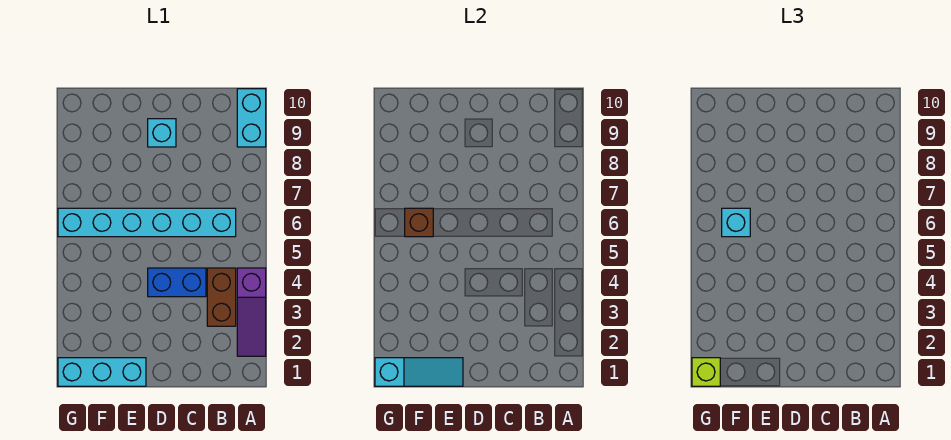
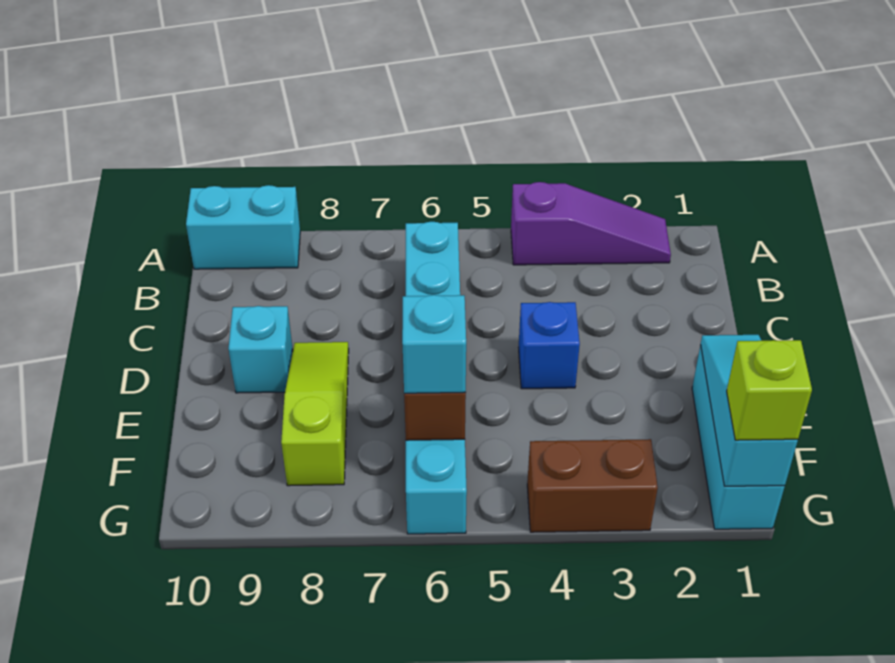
brown brick B3:B4 level 1 -> brown brick G3:G4 level 1
blue brick C4:D4 level 1 -> blue brick D4 level 1
none -> lime slope D8:F8 level 1 top F

